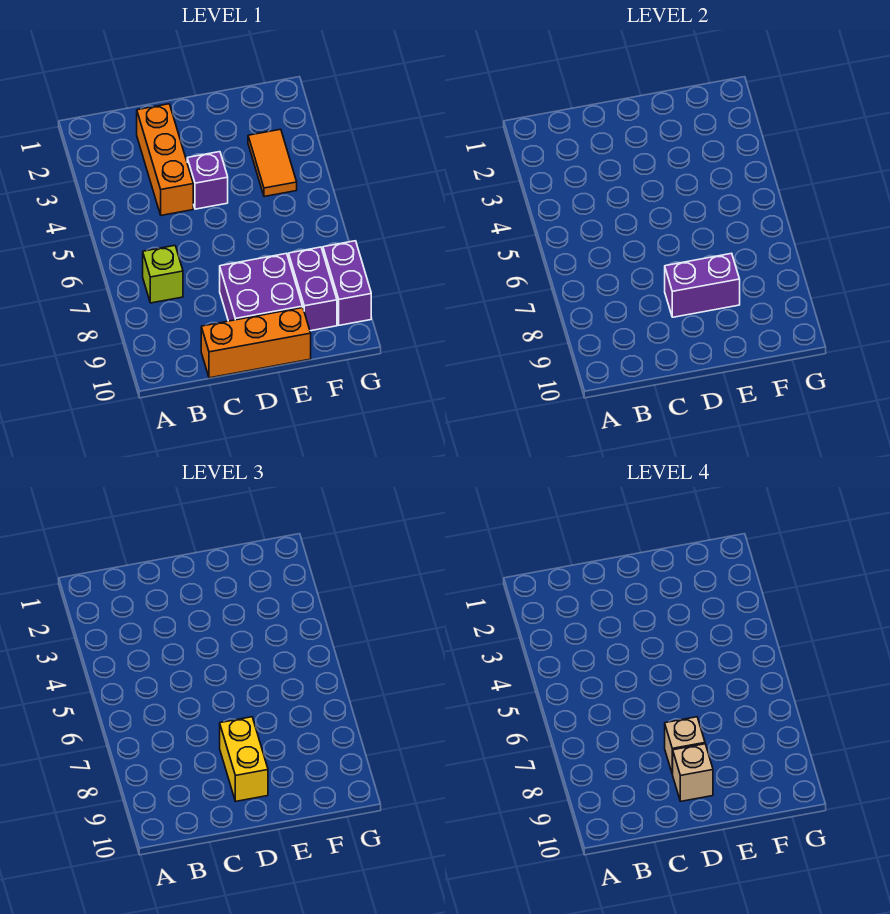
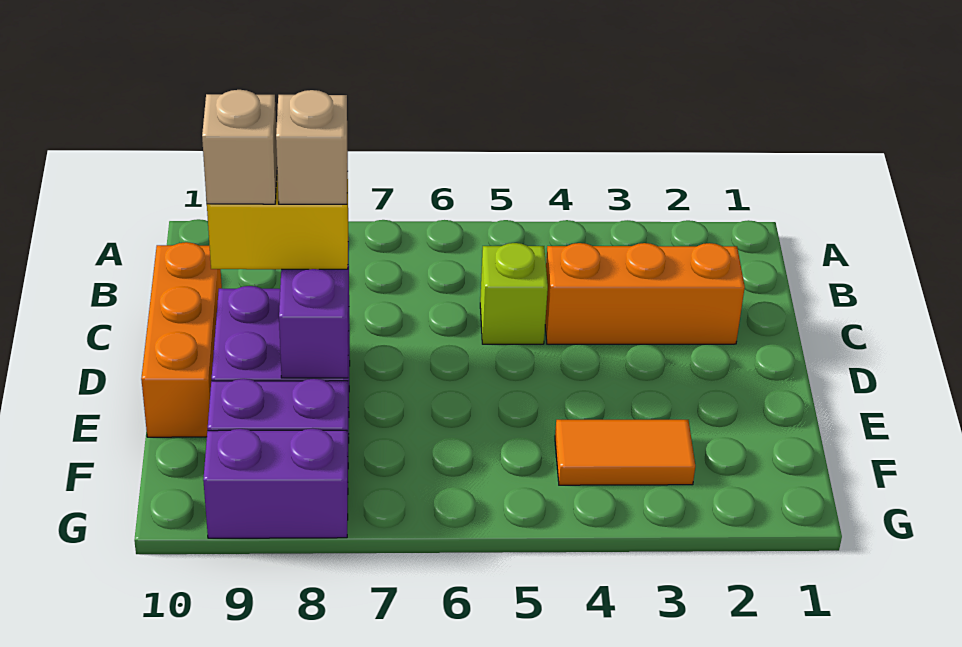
lime brick B7 level 1 -> lime brick C5 level 1
purple brick D4 level 1 -> none

